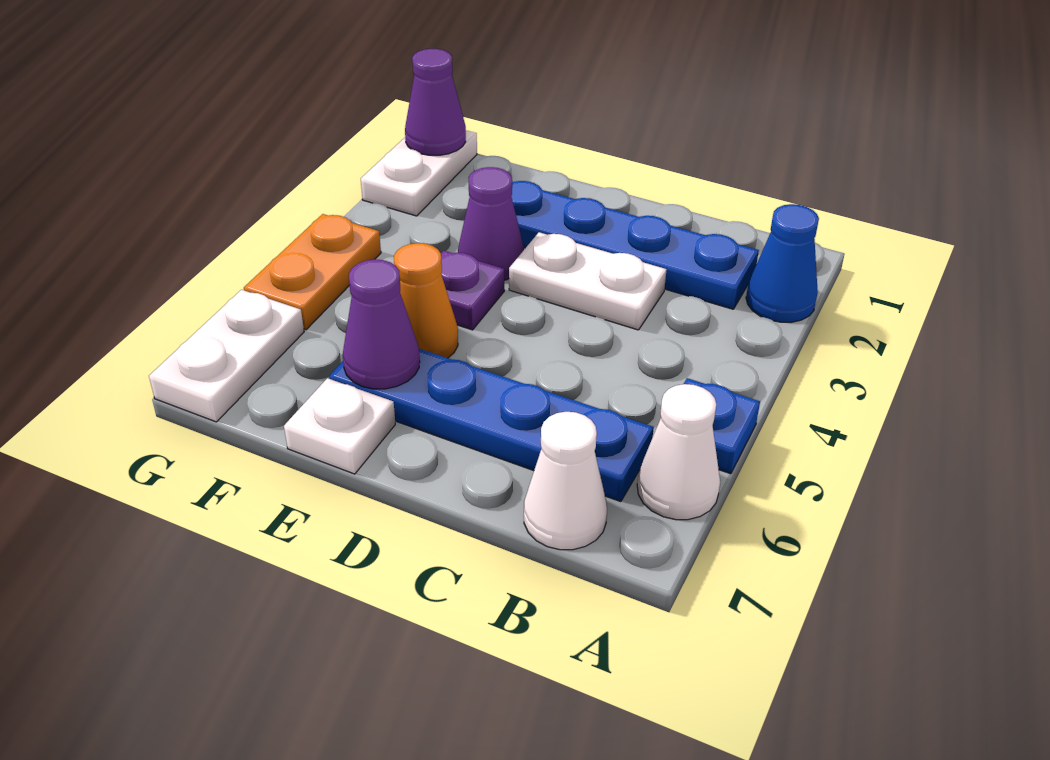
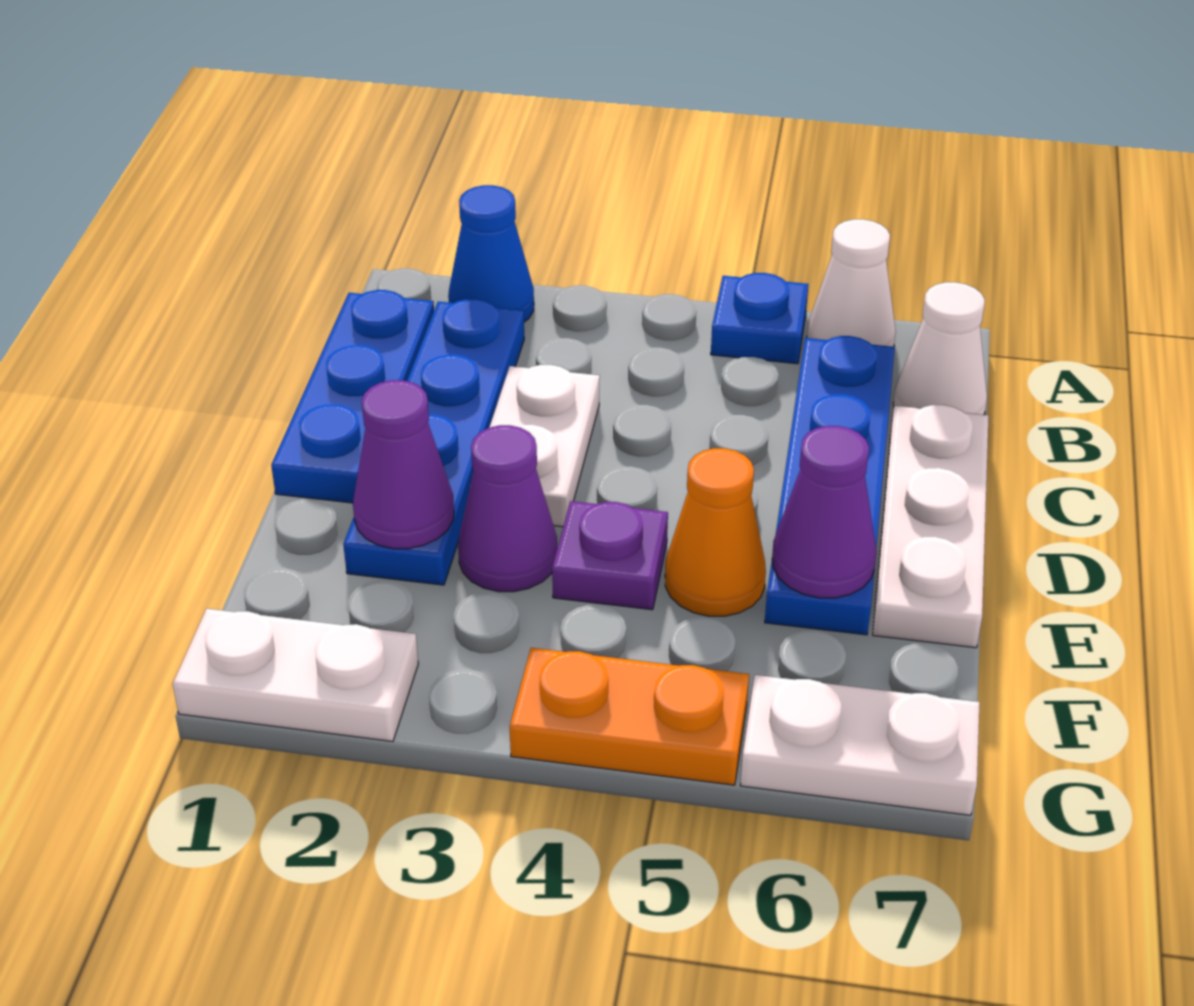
none -> blue plate B1:D1 level 1
white plate E7 level 1 -> white plate C7:E7 level 1
purple cone G1 level 2 -> purple cone E2 level 2

